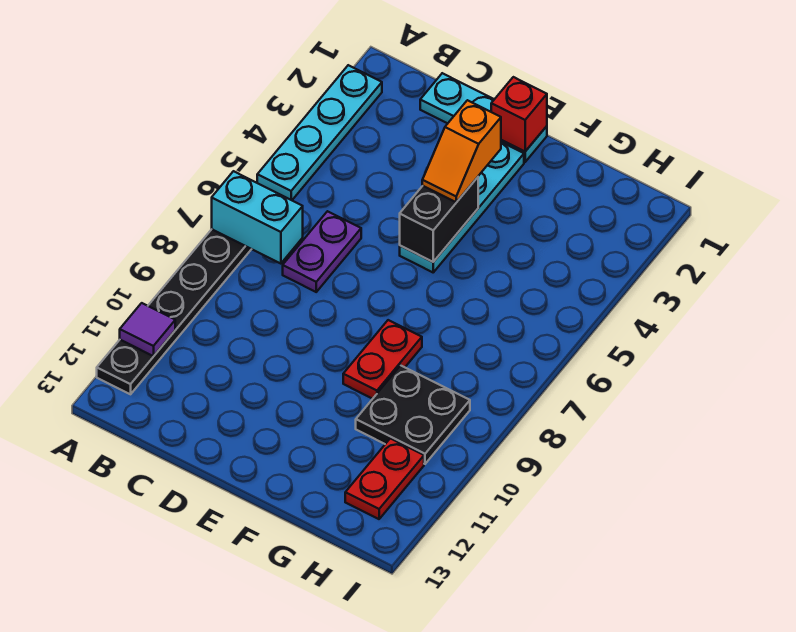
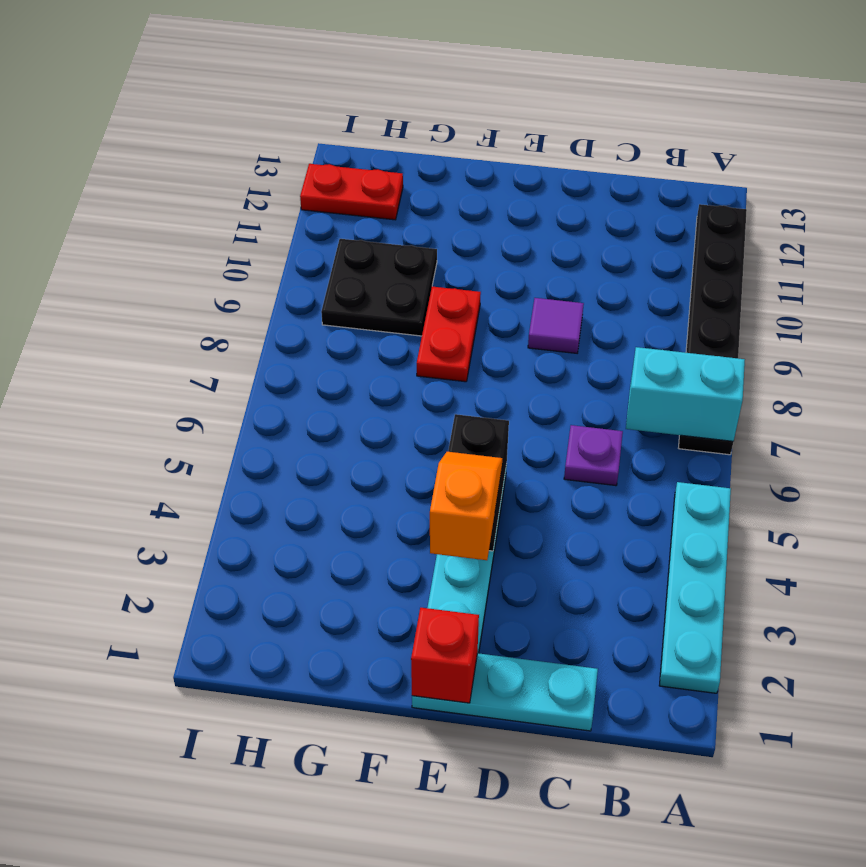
purple tile A11 level 2 -> purple tile D9 level 1
purple plate C6:C7 level 1 -> purple plate C6 level 1
red plate H11:H12 level 1 -> red plate H12:I12 level 1

